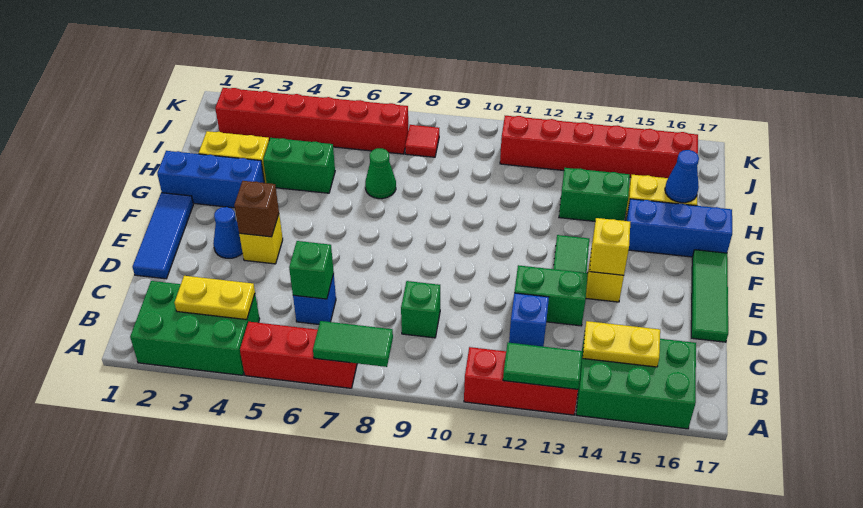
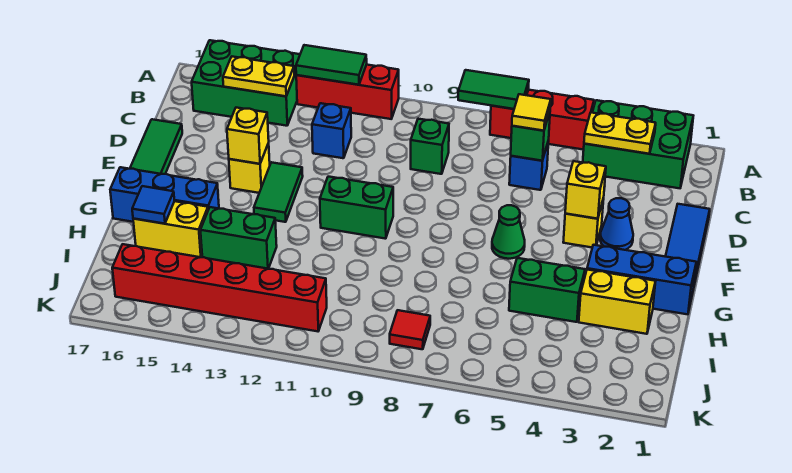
none -> yellow tile C6 level 3
green brick D12:D13 level 1 -> green brick F10:F11 level 1
brown brick E4 level 2 -> yellow brick E4 level 2
green cone H7 level 1 -> green cone F6 level 1
blue cone H16 level 2 -> blue tile H16 level 2
red brick J2:J7 level 1 -> none

